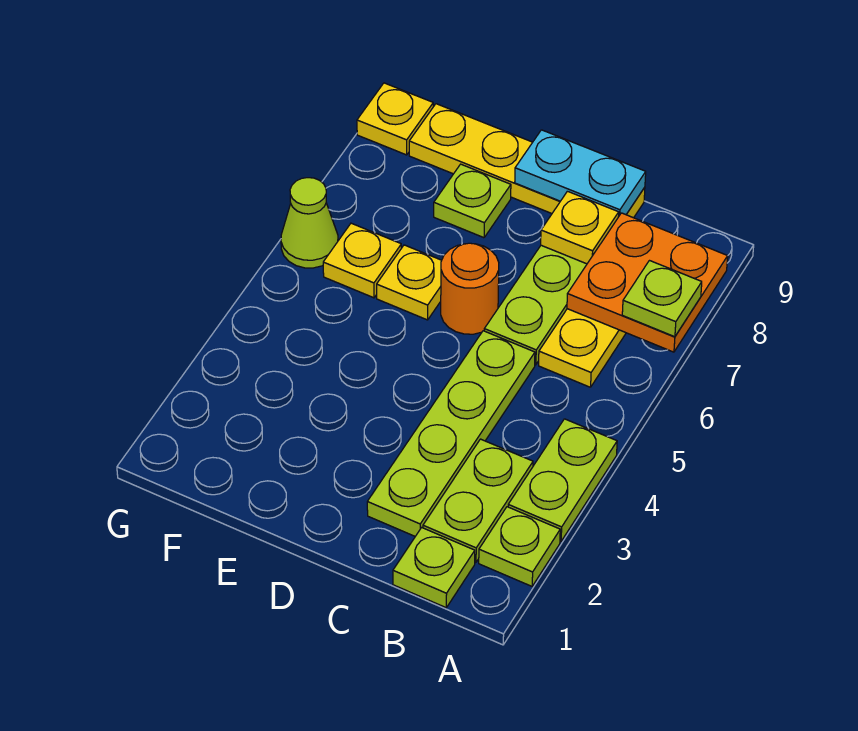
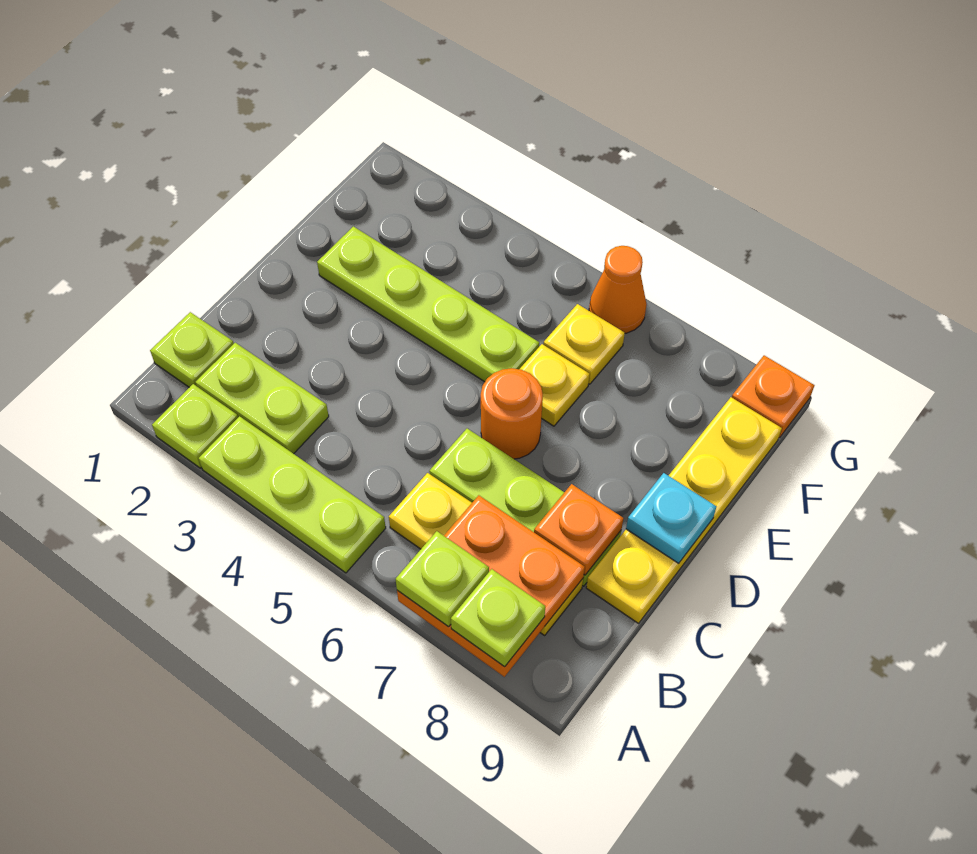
lime plate A3:A4 level 1 -> lime plate A3:A5 level 1
lime plate C2:C5 level 1 -> lime plate E2:E5 level 1
yellow plate C8 level 2 -> orange plate C8 level 2
cyan plate C9:D9 level 2 -> cyan plate D9 level 2
lime plate E8 level 1 -> lime plate A8 level 3
lime cone G6 level 1 -> orange cone G6 level 1
yellow plate G9 level 1 -> orange plate G9 level 1

